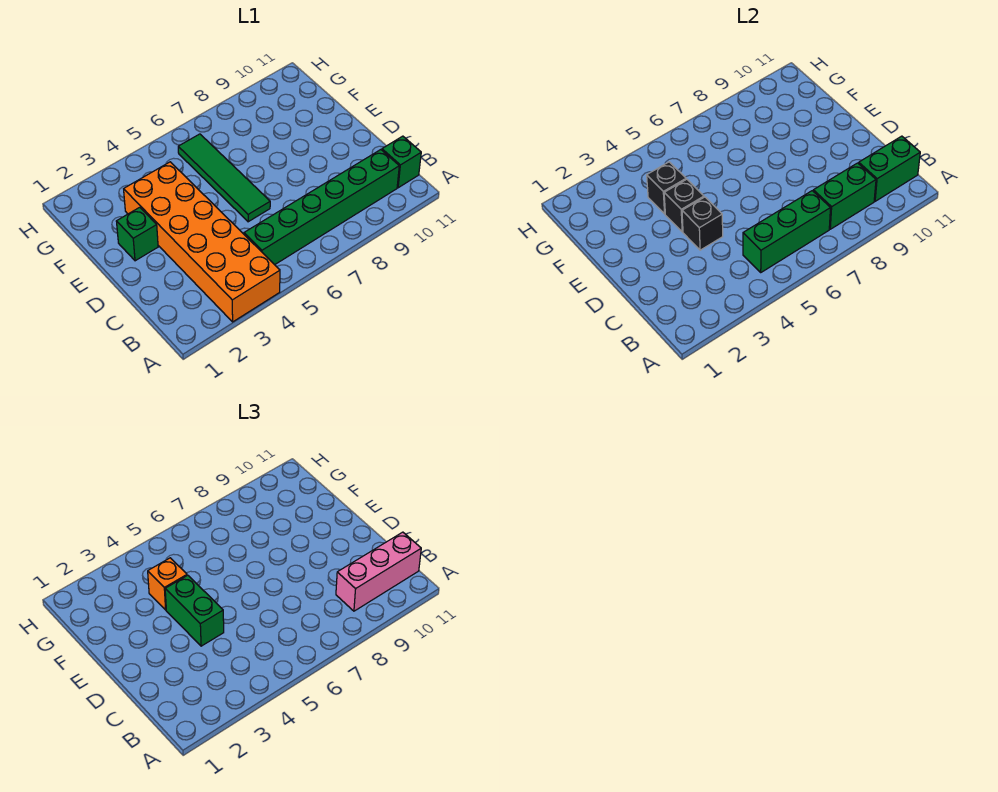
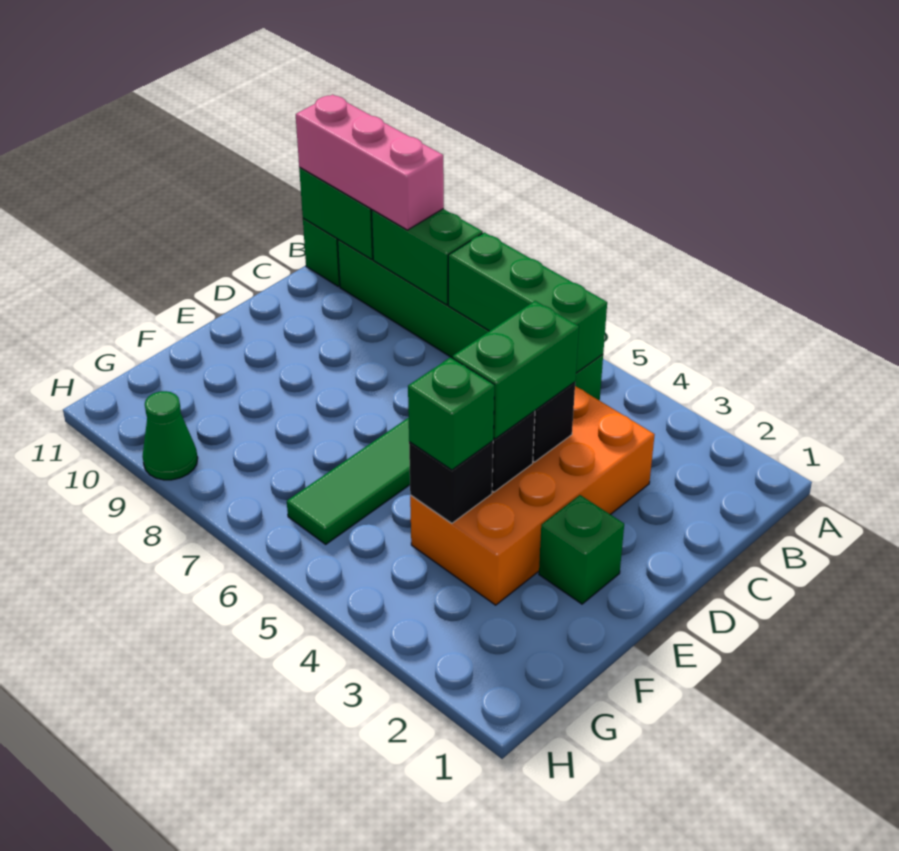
orange brick A3:F4 level 1 -> orange brick C3:F4 level 1
orange brick F4 level 3 -> green brick F4 level 3
none -> green cone H9 level 1

